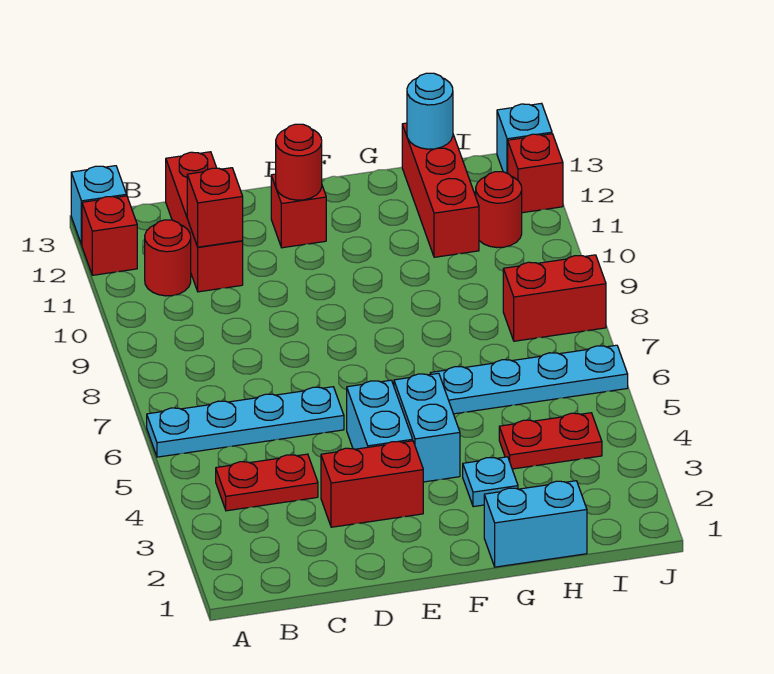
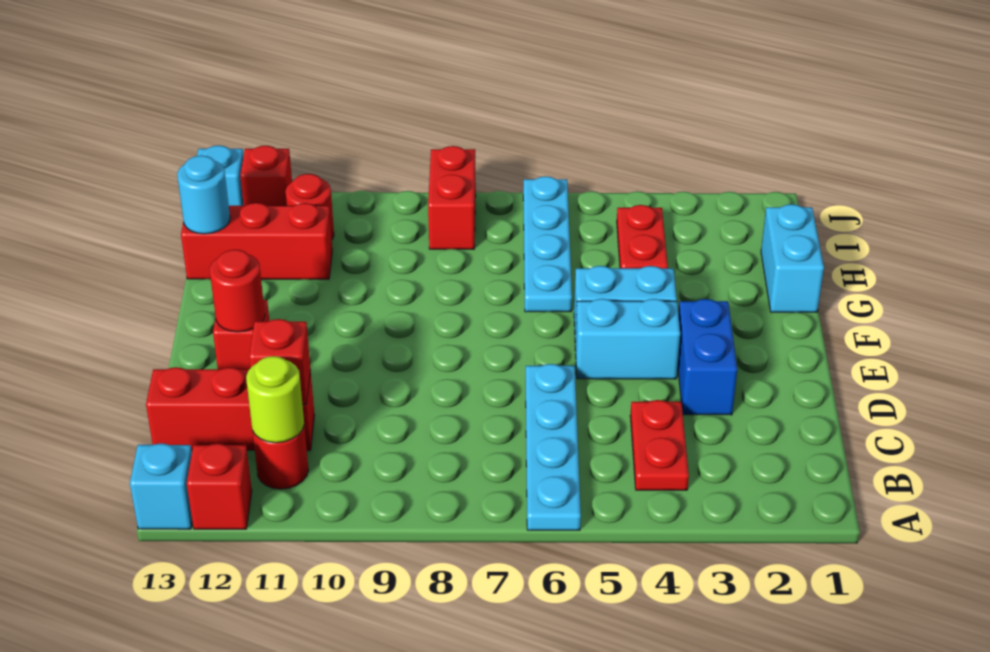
none -> lime round brick B11 level 2
red brick D3:E3 level 1 -> blue brick D3:E3 level 1
cyan plate G3 level 1 -> none

